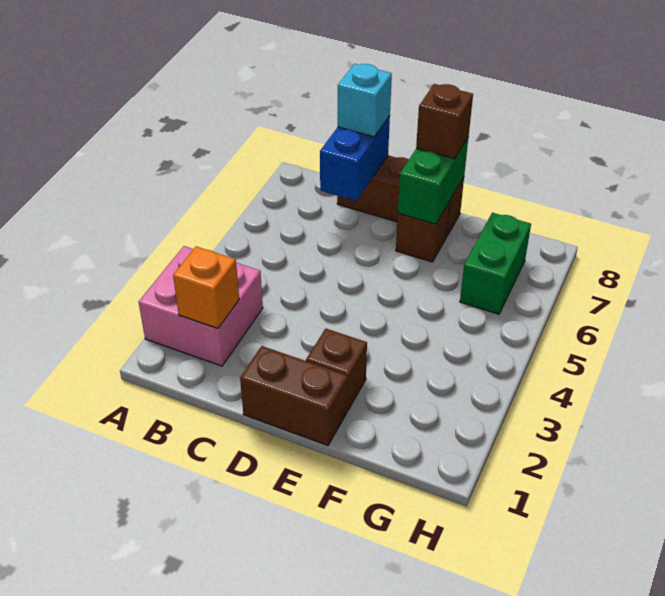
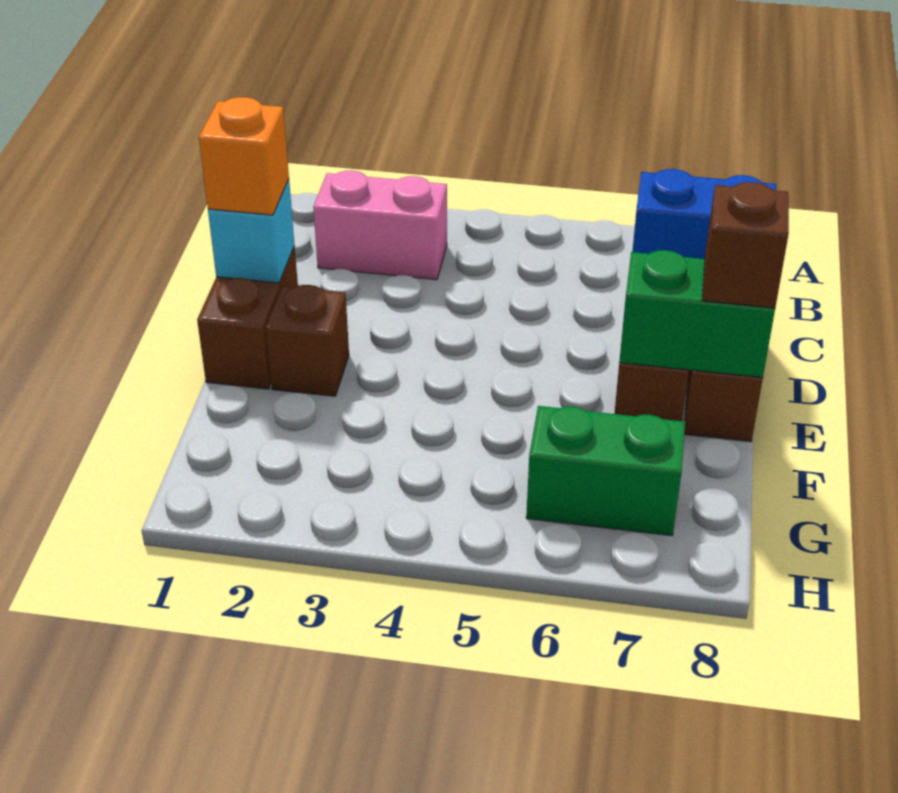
pink brick A2:B3 level 1 -> pink brick B2:B3 level 1
orange brick B2 level 2 -> orange brick D1 level 3
cyan brick C8 level 3 -> cyan brick D1 level 2

